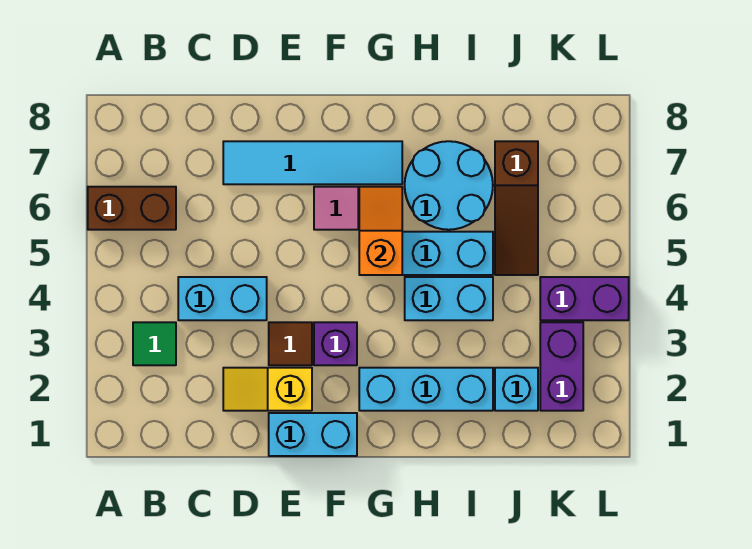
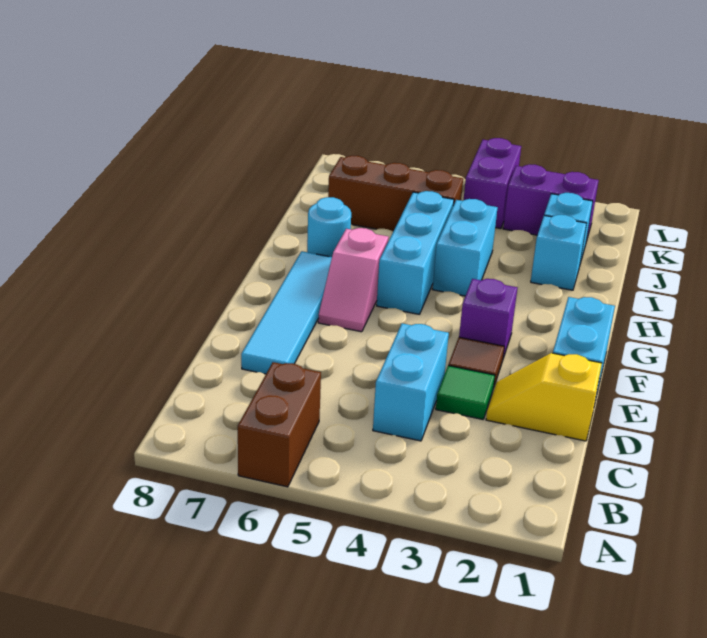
green tile B3 level 1 -> green tile D3 level 1
yellow slope D2:E2 level 1 top E -> yellow slope D1:D2 level 1 top 1
cyan brick G2:I2 level 1 -> cyan brick I2 level 1
orange slope G5:G6 level 2 top 5 -> none
cyan round brick H6:I7 level 1 -> cyan round brick H7 level 1
brown slope J5:J7 level 1 top 7 -> brown brick J5:J7 level 1

